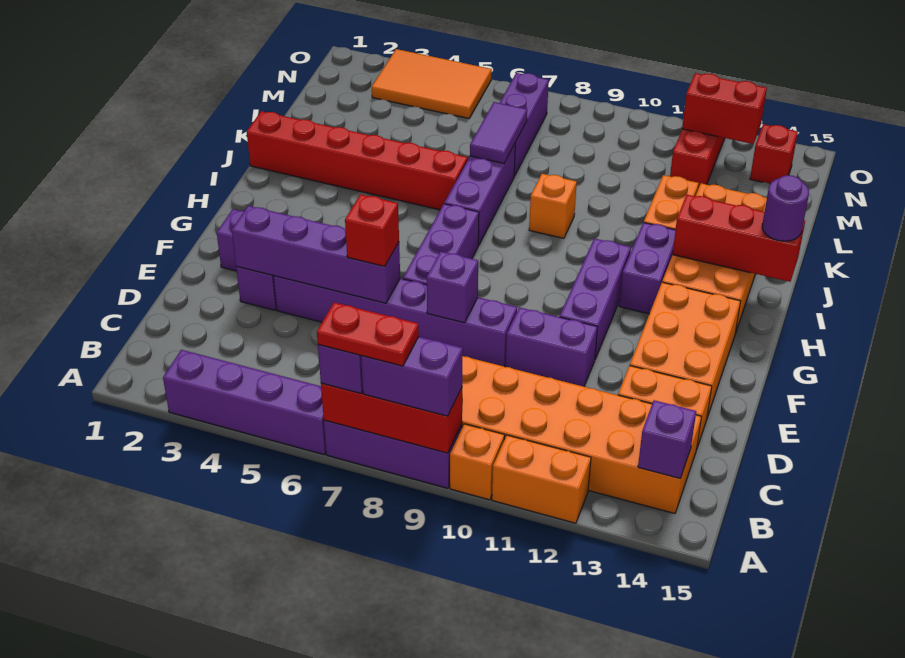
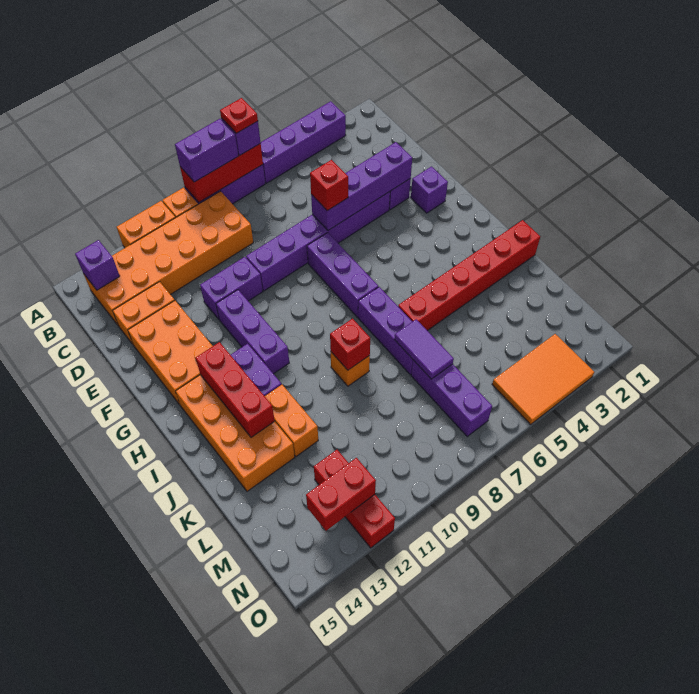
red plate A7:A8 level 4 -> red plate A7 level 4
purple brick E8 level 2 -> none
red brick I13:I15 level 2 -> red brick H13:J13 level 2
purple round brick I15 level 3 -> none
red brick N14 level 1 -> red brick J9 level 2

